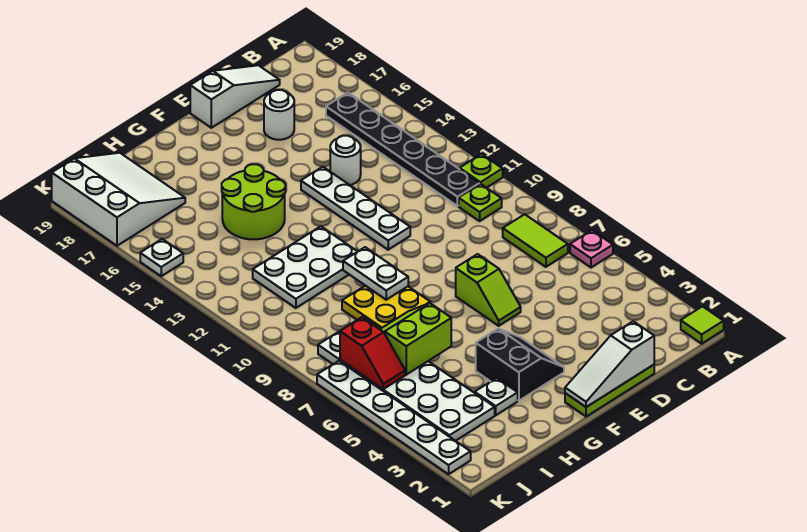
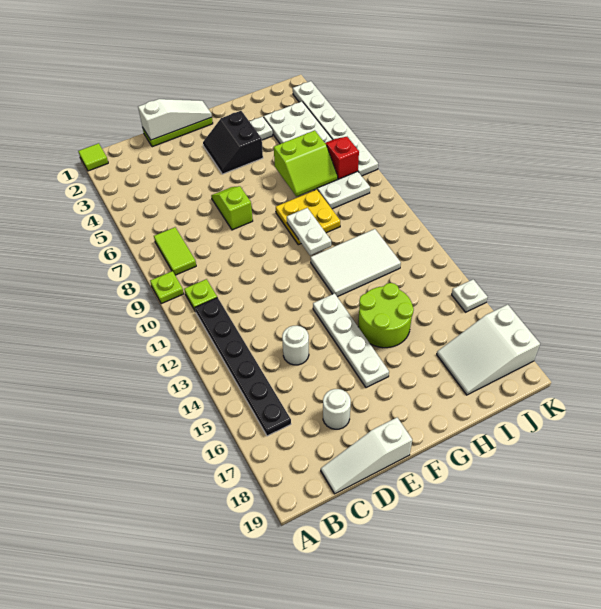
pink plate A6 level 1 -> none
lime plate A11 level 1 -> lime plate A9 level 1
white plate E11:E14 level 1 -> white plate F13:F16 level 1
white plate G11:I12 level 1 -> white tile G11:I12 level 1
white slope I17:K19 level 1 top K -> white slope I17:K18 level 1 top K

